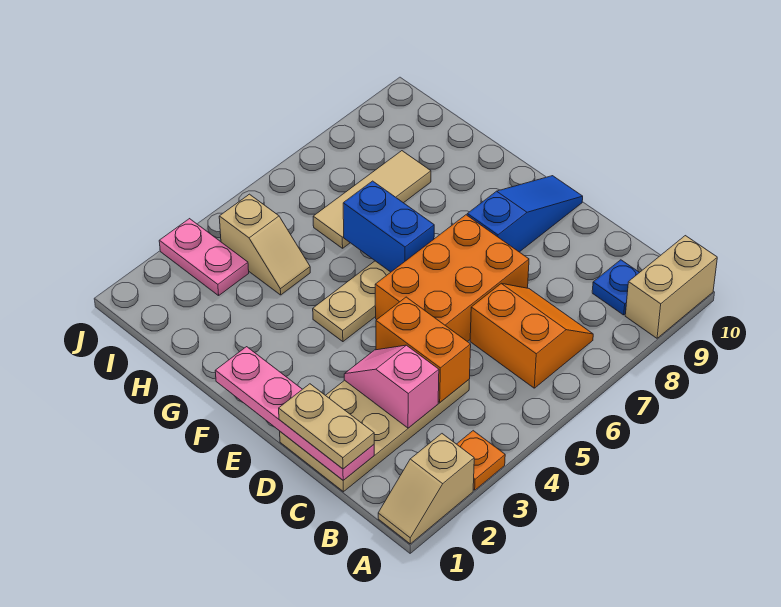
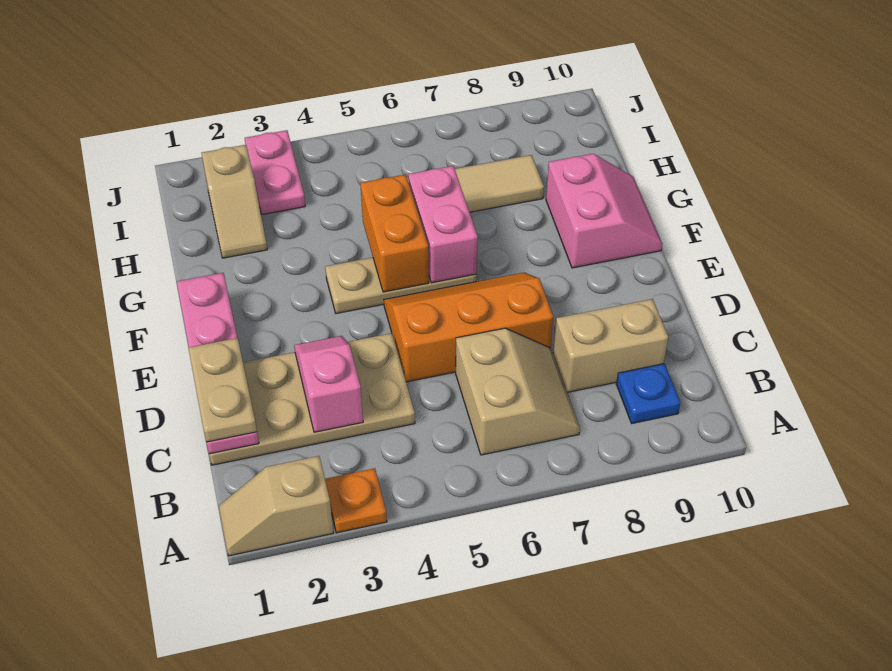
tan brick A9:A10 level 1 -> tan brick C8:C9 level 1
orange slope B6:C7 level 1 top 6 -> tan slope B6:C7 level 1 top 6
orange brick C4:D4 level 2 -> orange brick F5:G5 level 2
orange brick D5:E7 level 1 -> orange slope D5:E7 level 1 top D
blue slope E8:E10 level 1 top 8 -> none
blue brick F6:G6 level 2 -> pink brick F6:G6 level 2
none -> pink slope F9:G10 level 1 top 9
tan slope H4:I4 level 1 top I -> tan slope H2:I2 level 1 top I

